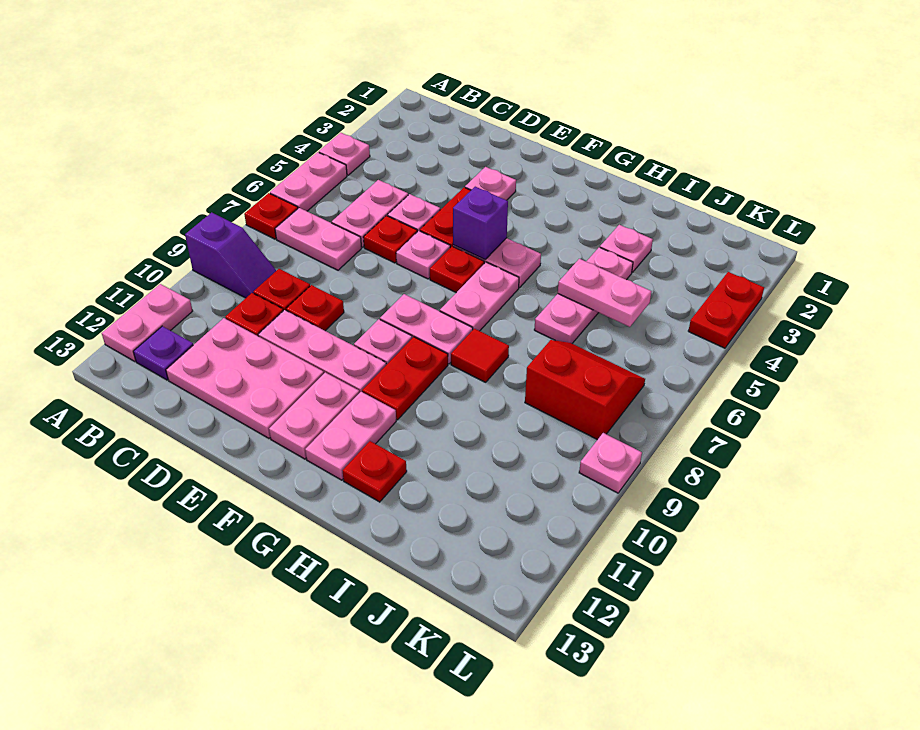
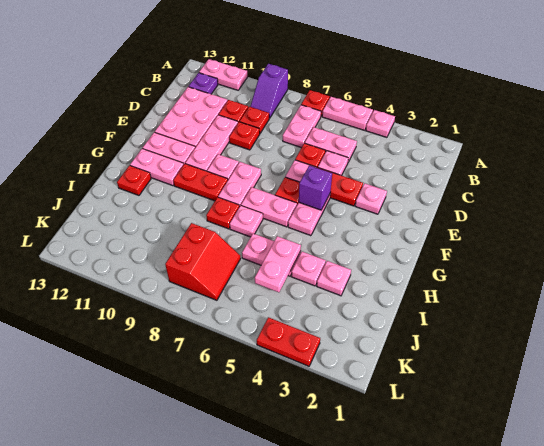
red tile H8 level 1 -> red plate H8 level 1
pink plate L9 level 1 -> pink plate H7 level 1

